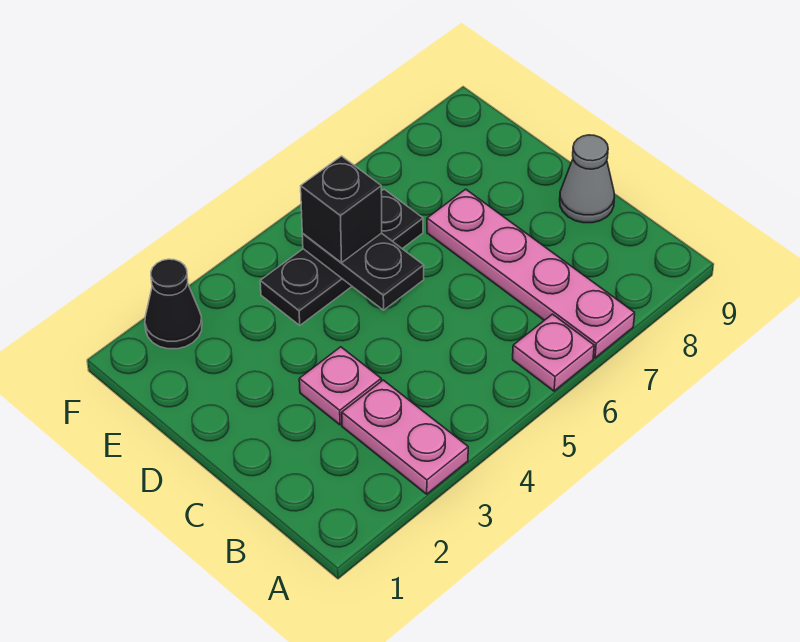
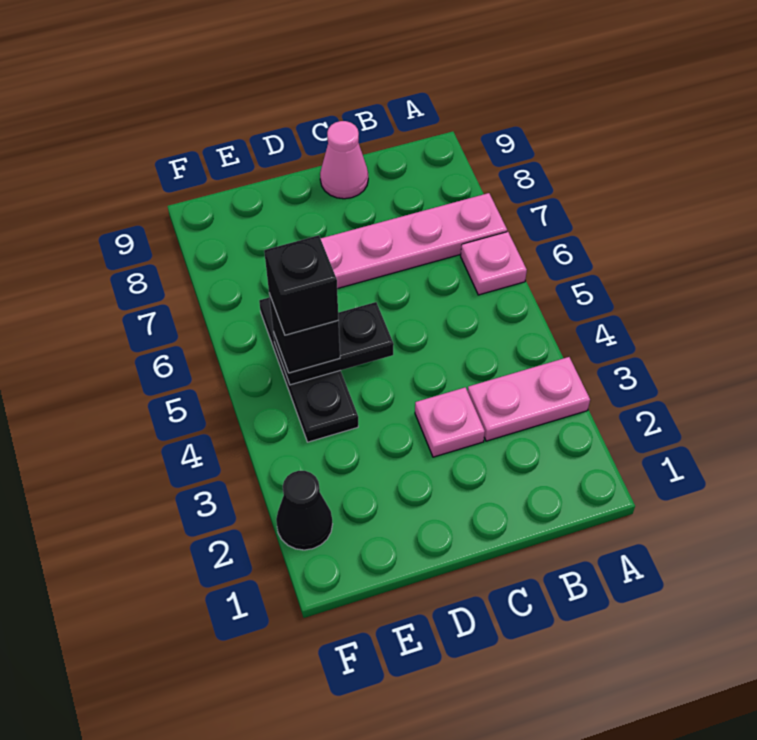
grey cone C9 level 1 -> pink cone C9 level 1
none -> black brick E5 level 4

